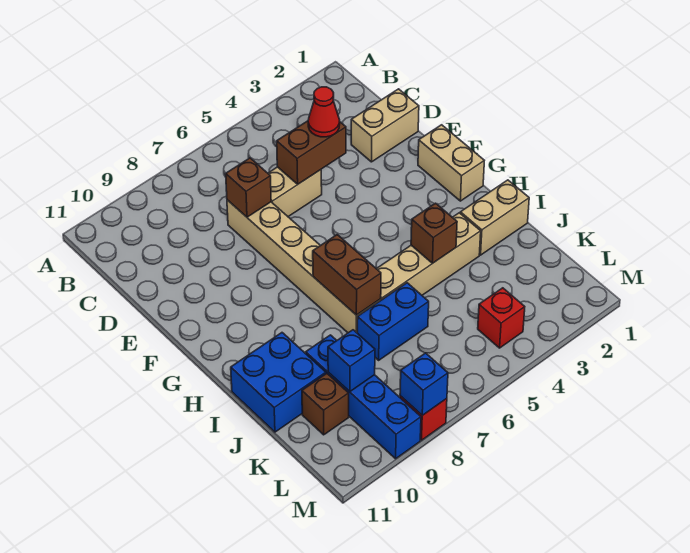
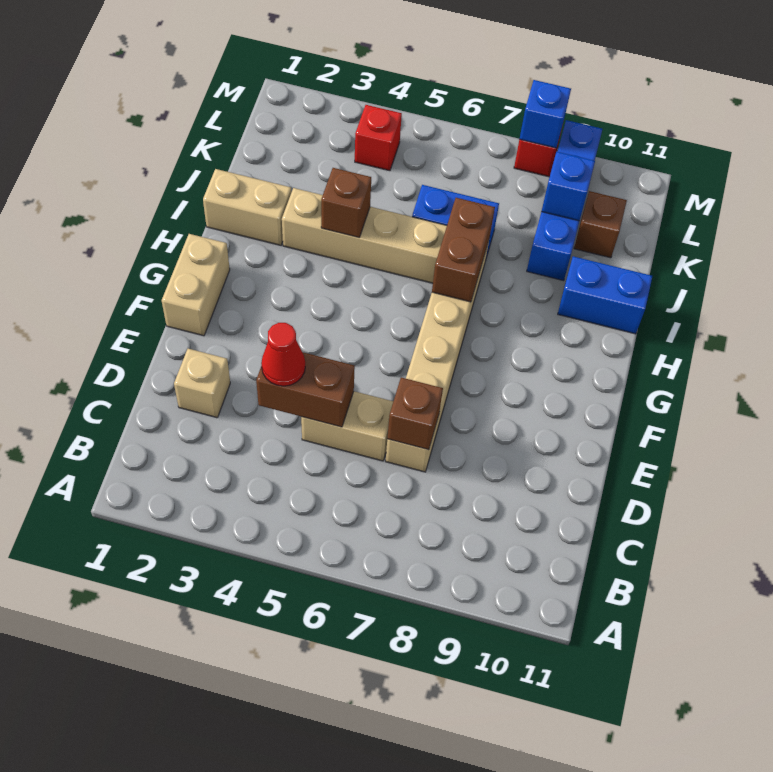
tan brick D1:D2 level 1 -> tan brick D2 level 1
blue brick I10:J11 level 1 -> blue brick I10:I11 level 1

